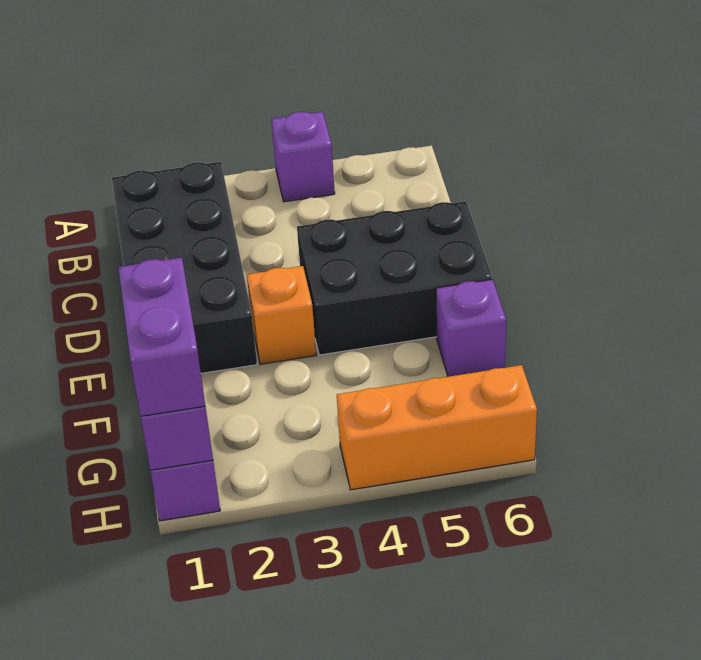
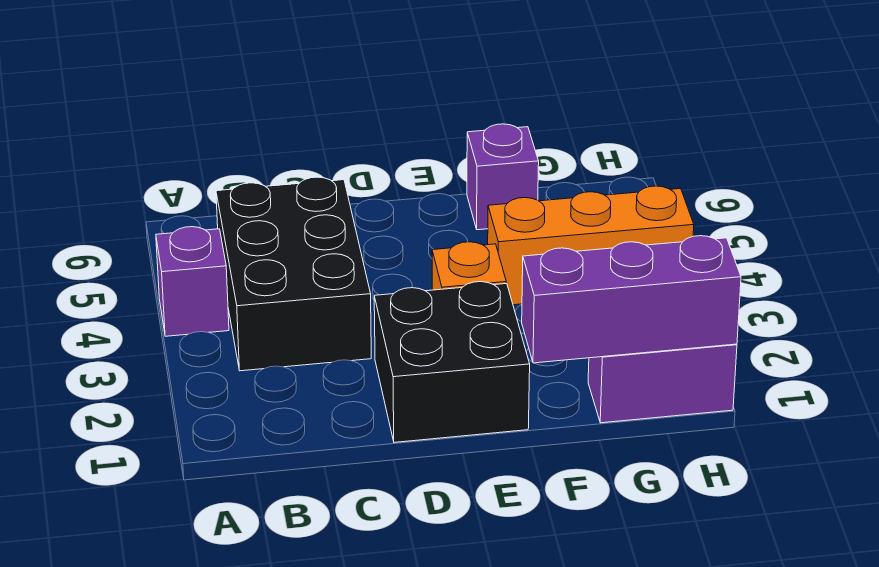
black brick B1:E2 level 1 -> black brick D1:E2 level 1
black brick D4:E6 level 1 -> black brick B3:C5 level 1
purple brick G1:H1 level 3 -> none
orange brick H4:H6 level 1 -> orange brick F4:H4 level 1

